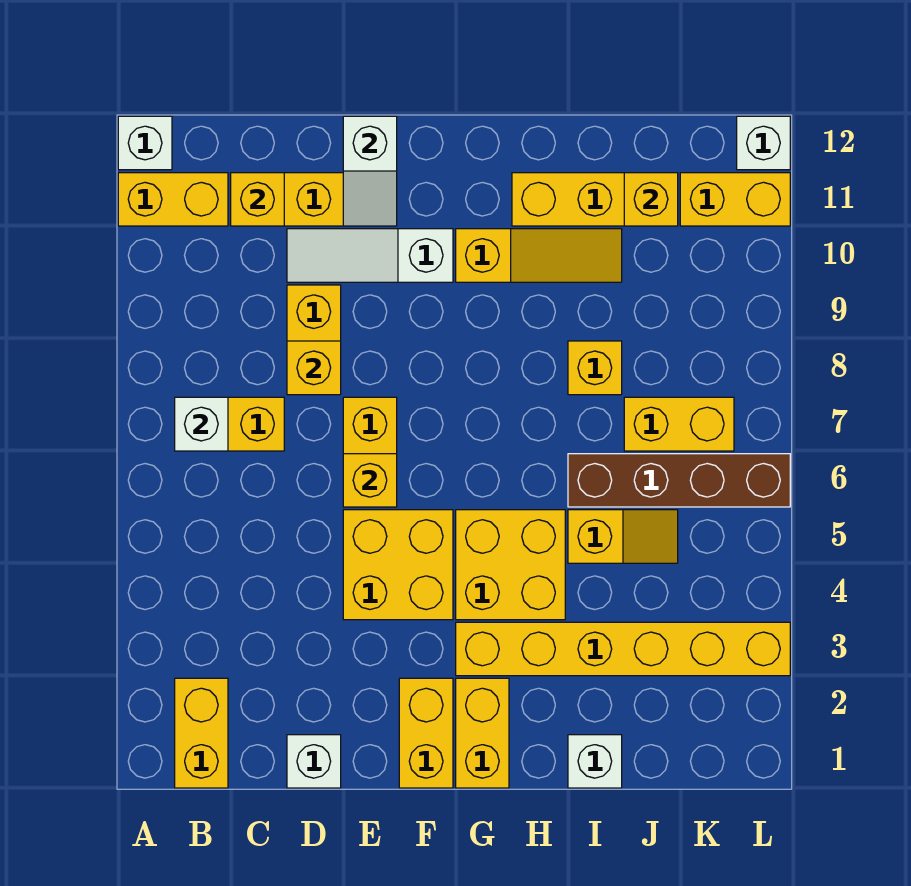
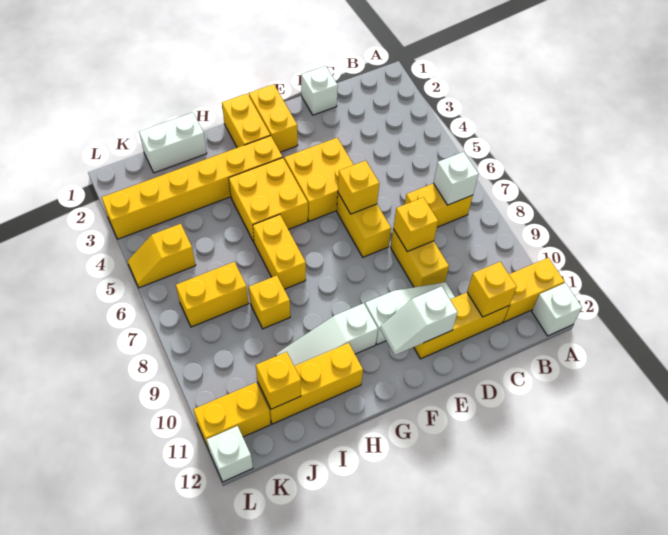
yellow brick B1:B2 level 1 -> yellow brick H6:H7 level 1
white slope E11:E12 level 2 top 12 -> white slope E11:F11 level 2 top E
yellow slope G10:I10 level 1 top G -> white slope G10:I10 level 1 top G
white brick I1 level 1 -> white brick I1:J1 level 1
yellow slope I5:J5 level 1 top I -> yellow slope K5:L5 level 1 top K
brown brick I6:L6 level 1 -> none

